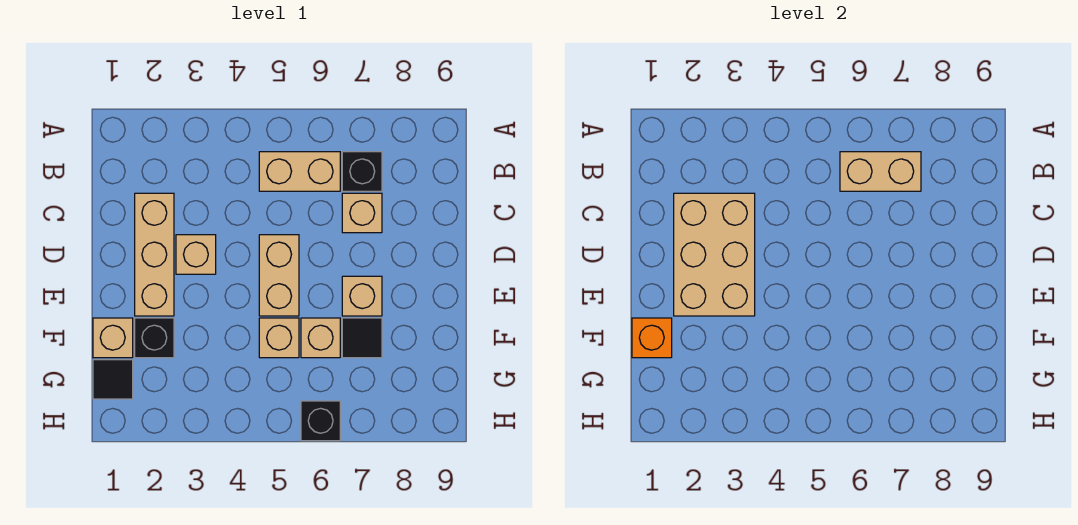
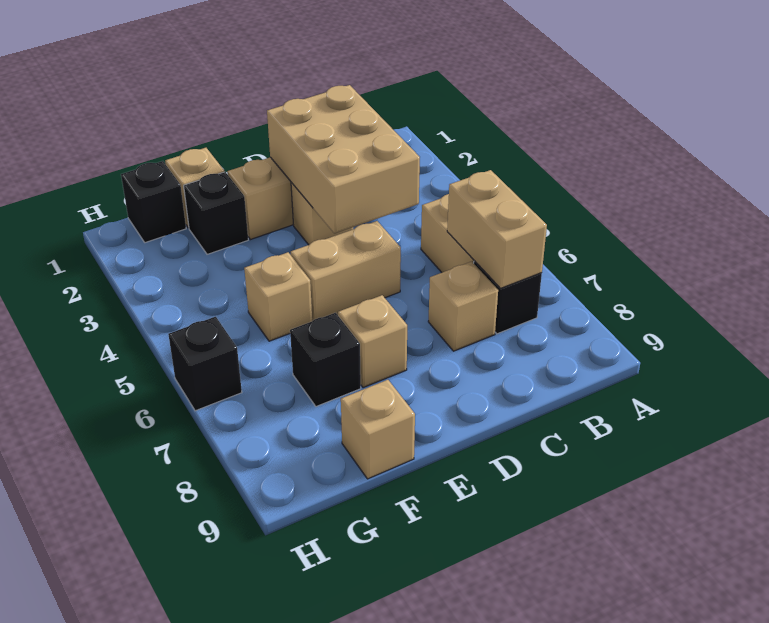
tan brick C2:E3 level 2 -> tan brick C2:D4 level 2
orange brick F1 level 2 -> none
tan brick F6 level 1 -> tan brick F9 level 1
black tile F7 level 1 -> black brick F7 level 1
black tile G1 level 1 -> black brick G1 level 1

